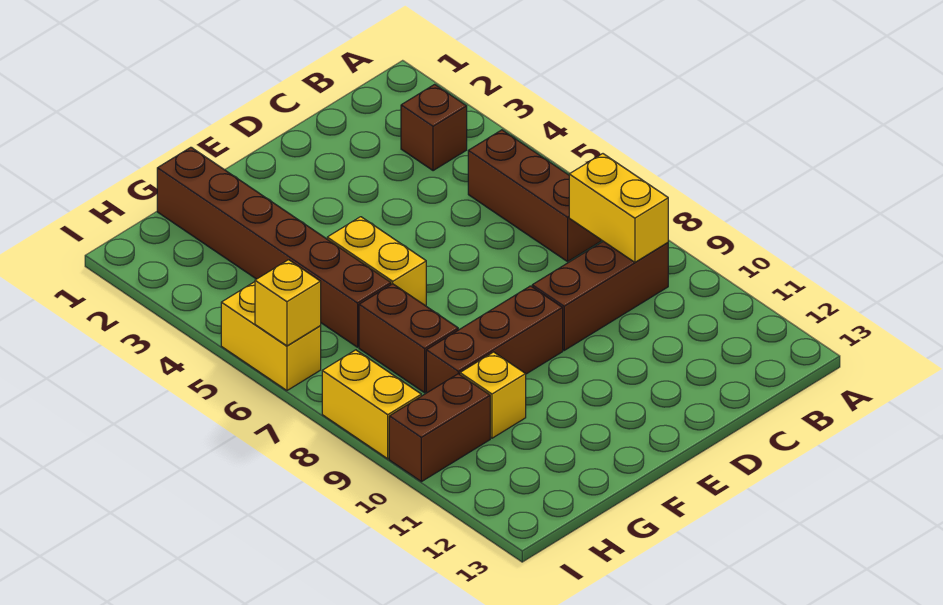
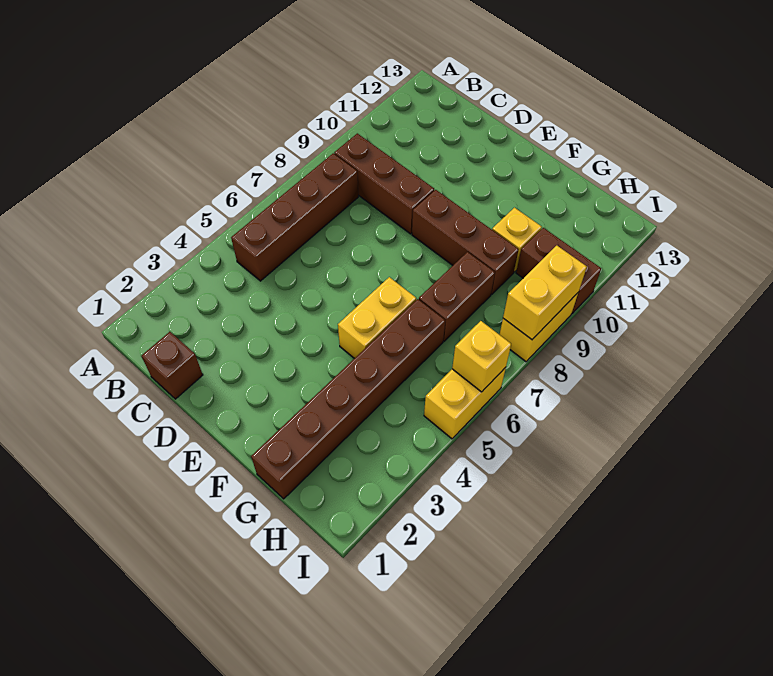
brown brick B3 level 1 -> brown brick C1 level 1
brown brick B5:B7 level 1 -> brown brick B5:B8 level 1
yellow brick B8:B9 level 2 -> yellow brick I8:I9 level 2

